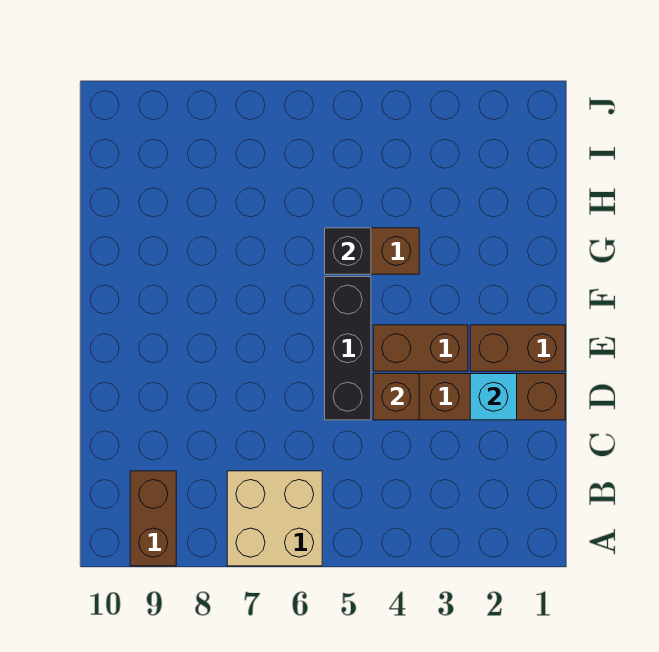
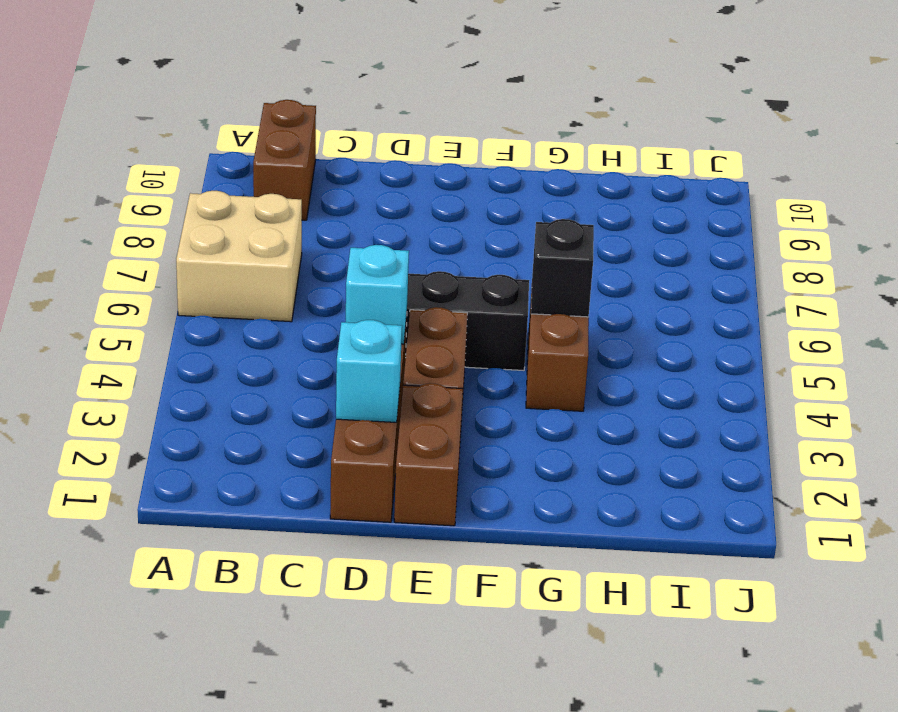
brown brick A9:B9 level 1 -> brown brick B9:B10 level 1
brown brick D4 level 2 -> cyan brick D4 level 2

